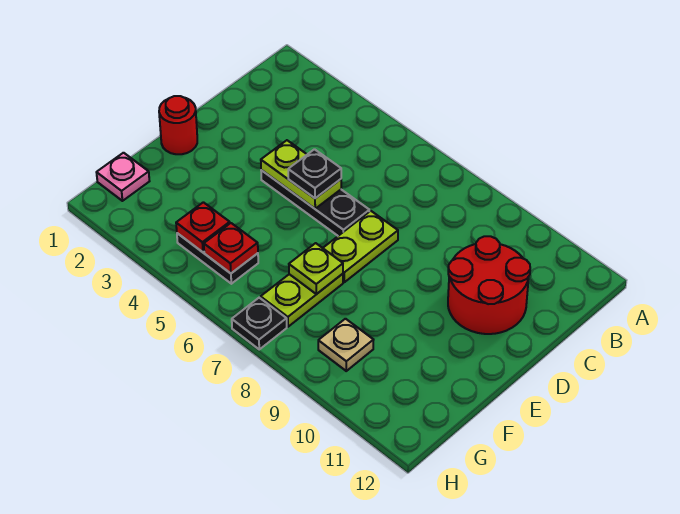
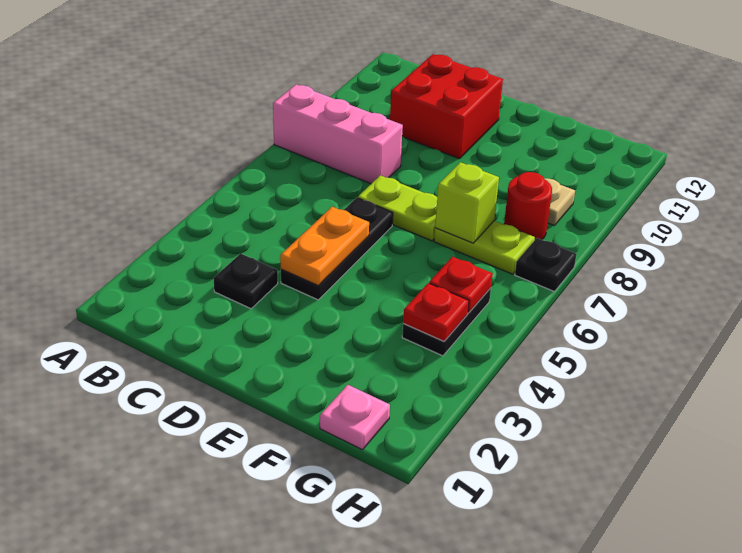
none -> pink brick A8:C8 level 1
red round brick C10:D11 level 1 -> red brick C10:D11 level 1
lime plate D4:D5 level 2 -> orange plate D4:D5 level 2
black plate D5 level 3 -> black plate C3 level 1
red round brick E1 level 1 -> red round brick G8 level 1
lime plate F7 level 2 -> lime brick F7 level 2

